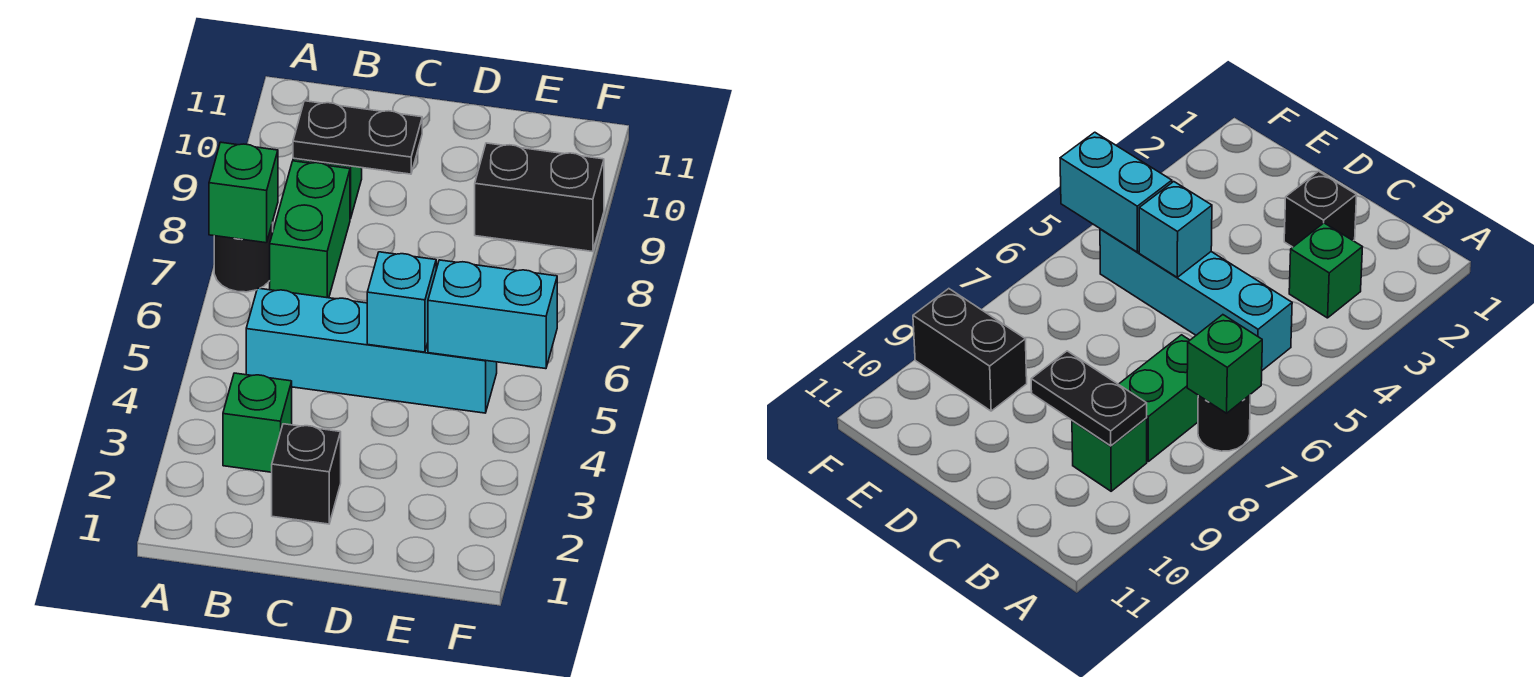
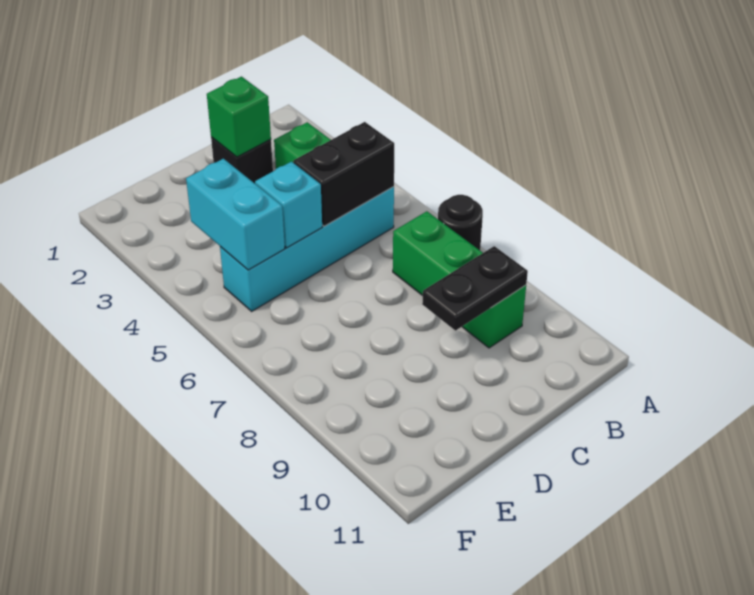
green brick A7 level 2 -> green brick C2 level 2
cyan brick E5:F5 level 2 -> cyan brick E4:E5 level 2
black brick E9:F9 level 1 -> black brick B5:C5 level 2

